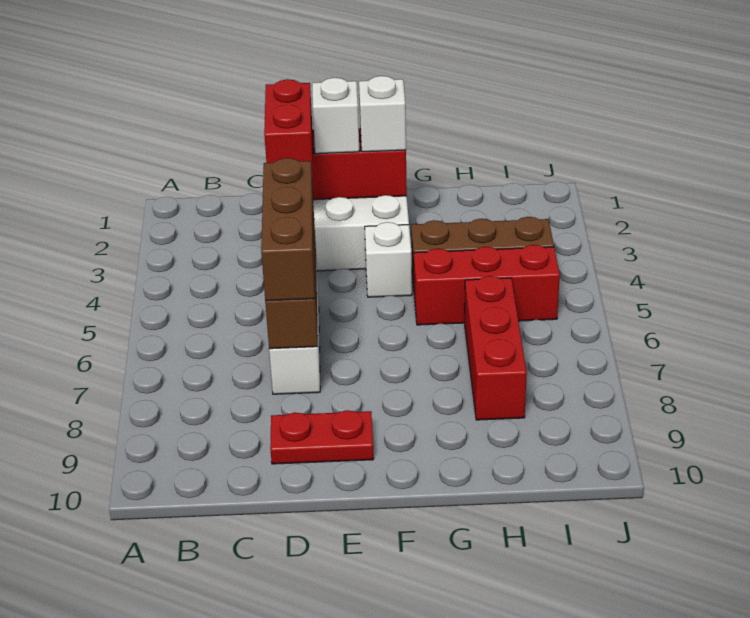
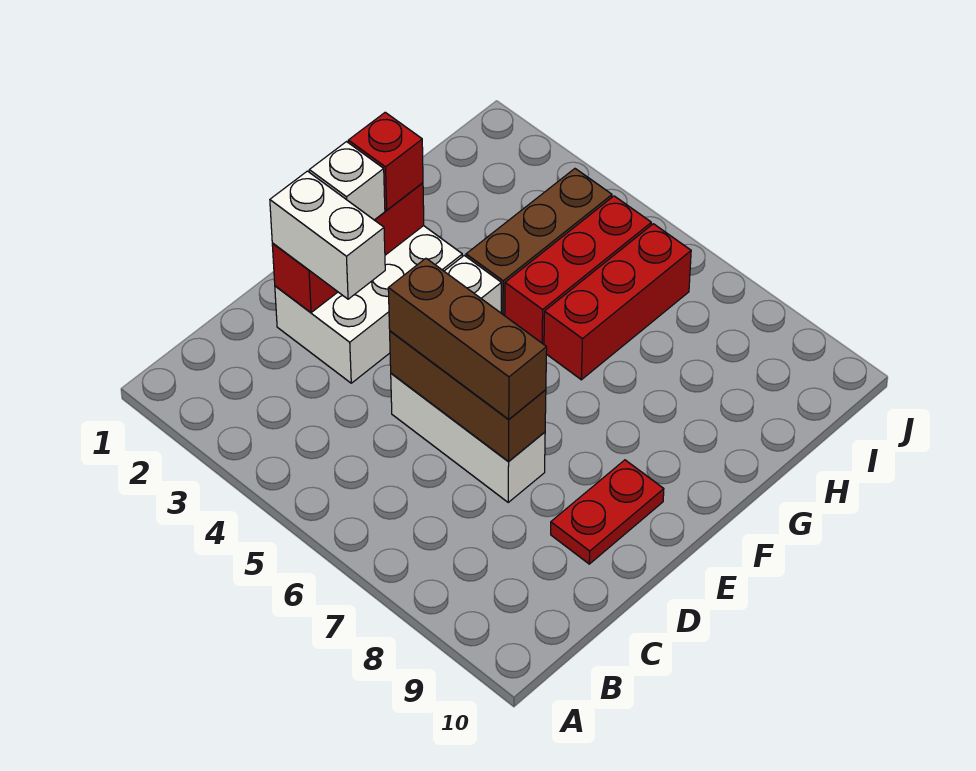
red brick D2:D3 level 3 -> white brick D2:D3 level 3
white brick F2 level 3 -> red brick F2 level 3
red brick H6:H8 level 1 -> red brick G6:I6 level 1

